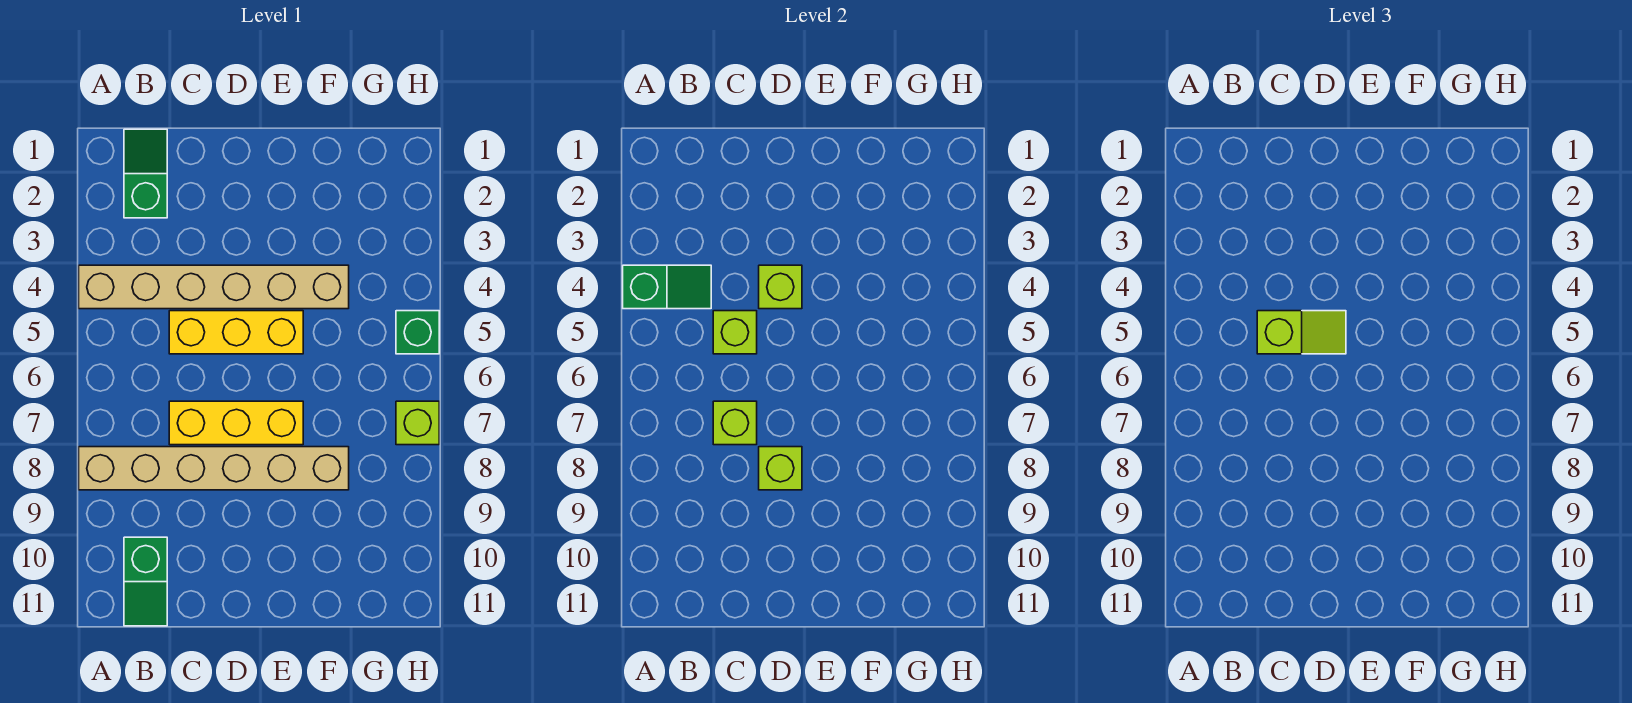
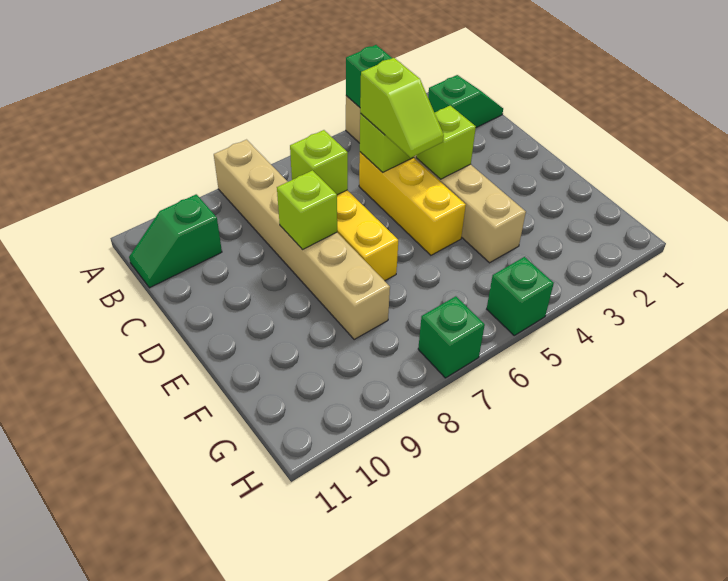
lime brick H7 level 1 -> green brick H7 level 1

